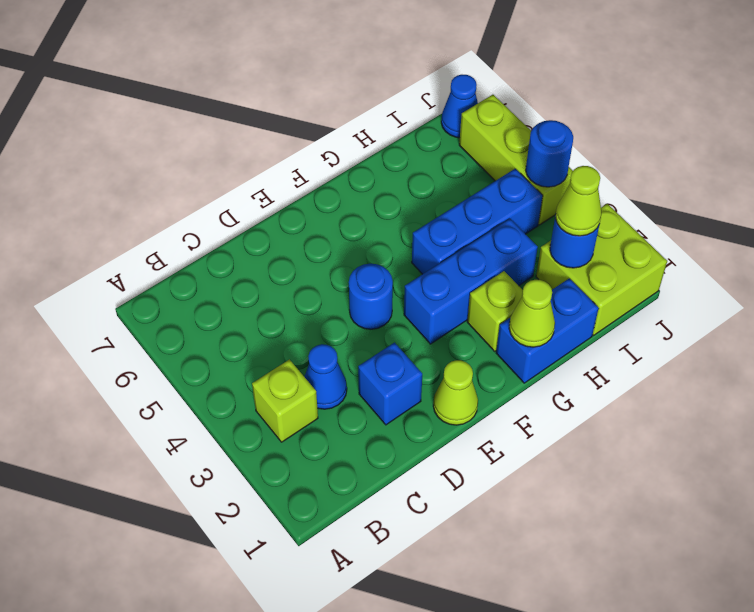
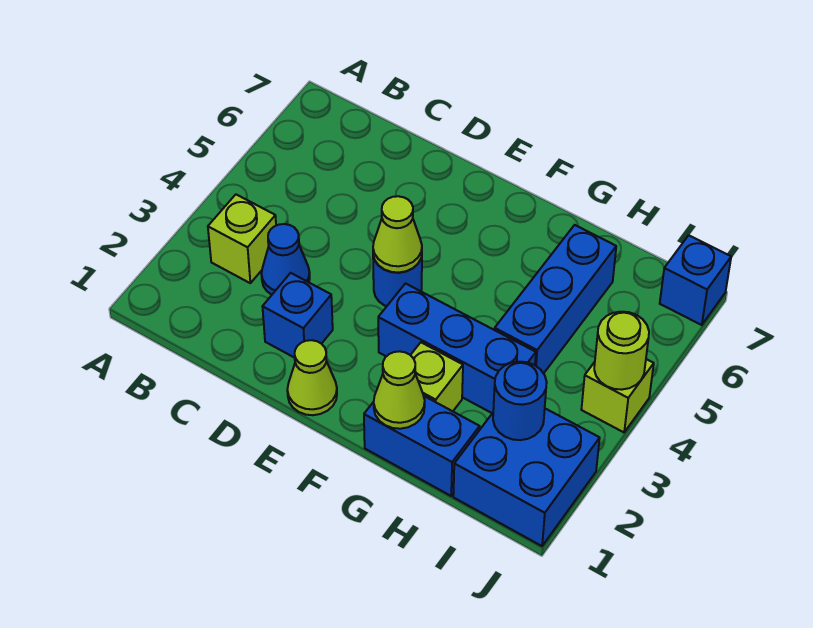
blue brick G4:I4 level 1 -> blue brick H4:H6 level 1
lime brick I1:J2 level 1 -> blue brick I1:J2 level 1
lime cone I2 level 3 -> lime cone E4 level 2
lime brick J4:J6 level 1 -> lime brick J4 level 1
blue round brick J4 level 2 -> lime round brick J4 level 2
blue cone J7 level 1 -> blue brick J7 level 1

